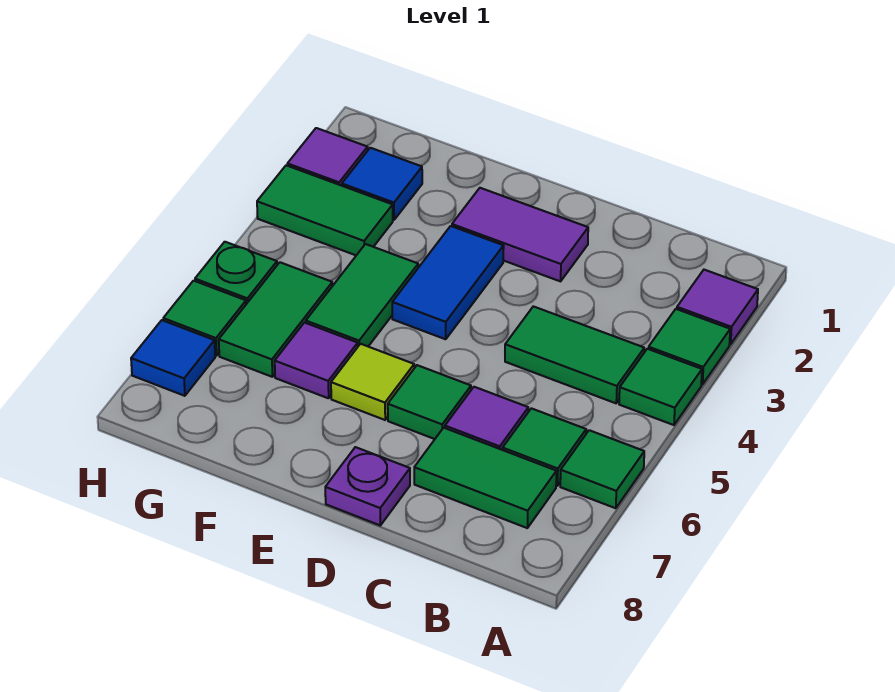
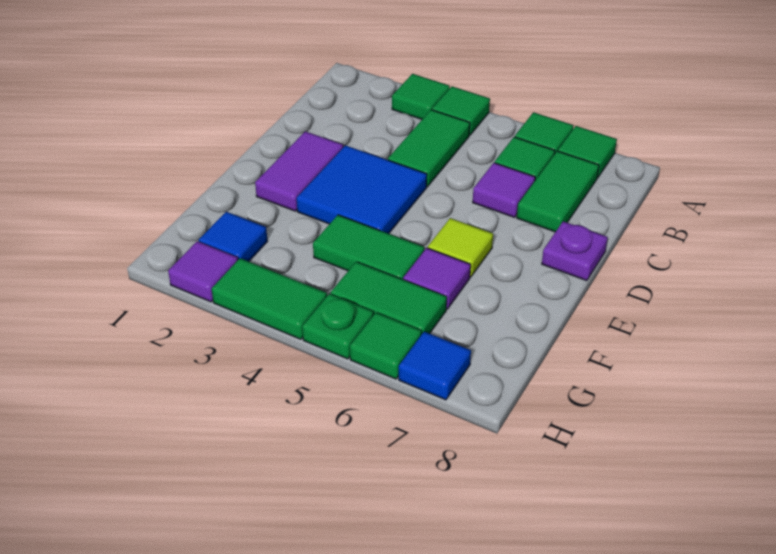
purple tile A2 level 1 -> none
green tile D6 level 1 -> green tile A7 level 1
blue tile E3:E4 level 1 -> blue tile D3:E4 level 1
green tile G3:H3 level 1 -> green tile H3:H4 level 1

